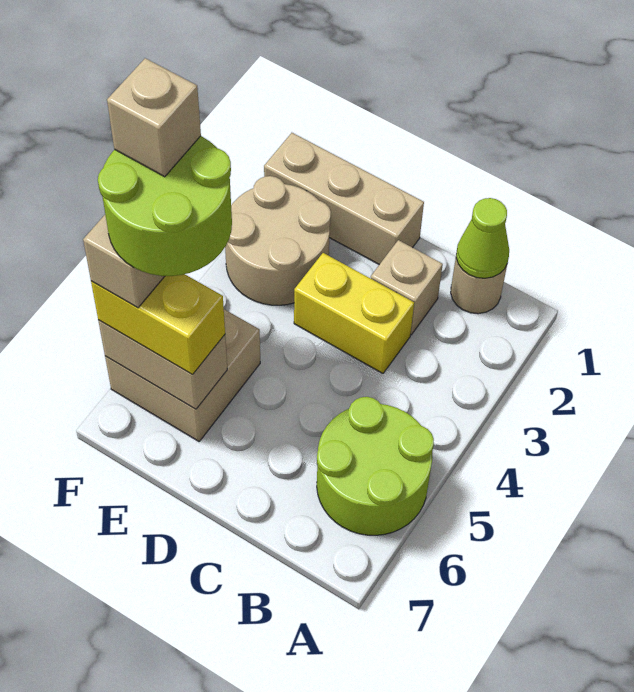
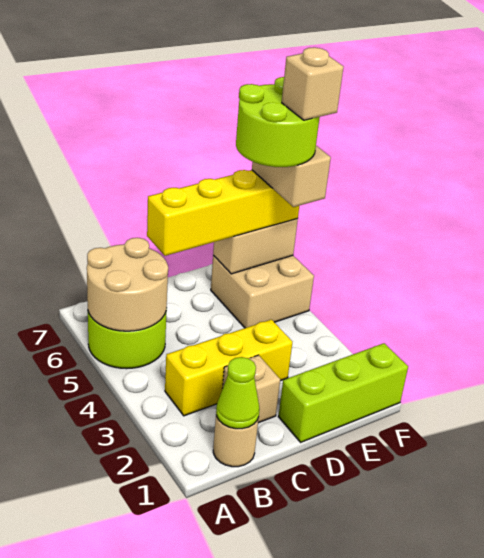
yellow brick C3:D3 level 1 -> yellow brick B3:D3 level 1
tan brick D1:F1 level 1 -> lime brick D1:F1 level 1
tan round brick E2:F3 level 1 -> tan round brick A5:B6 level 2
yellow brick E6:F6 level 3 -> yellow brick C6:F6 level 3

